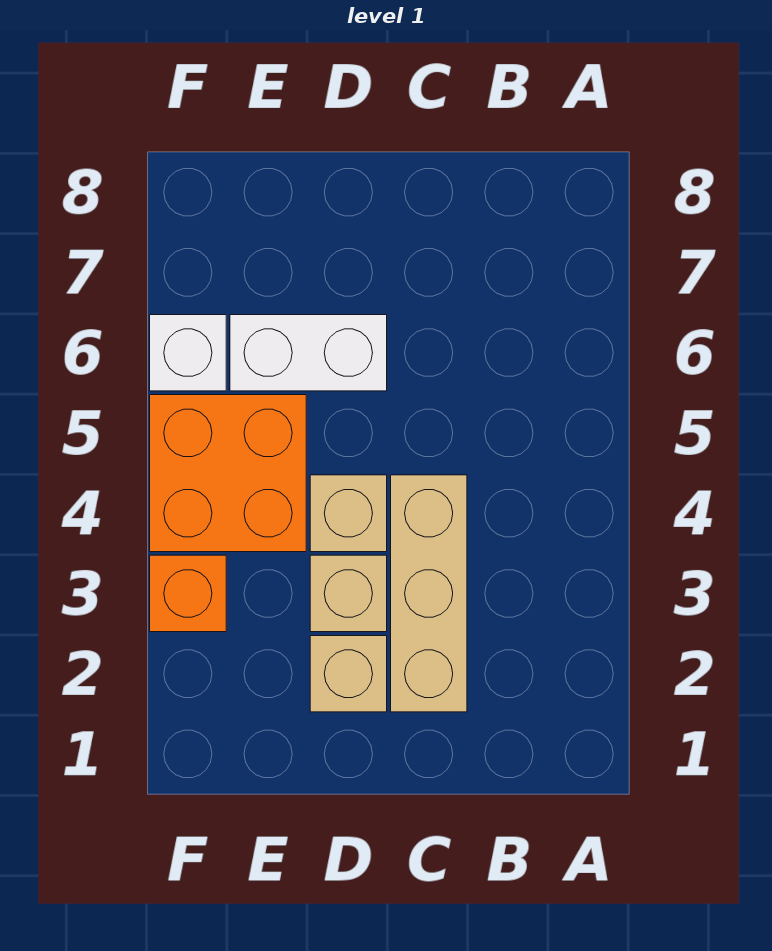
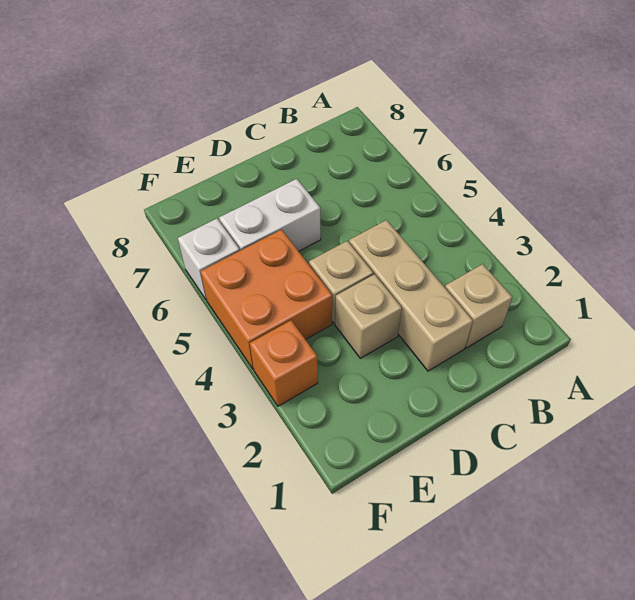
tan brick D2 level 1 -> tan brick B2 level 1

